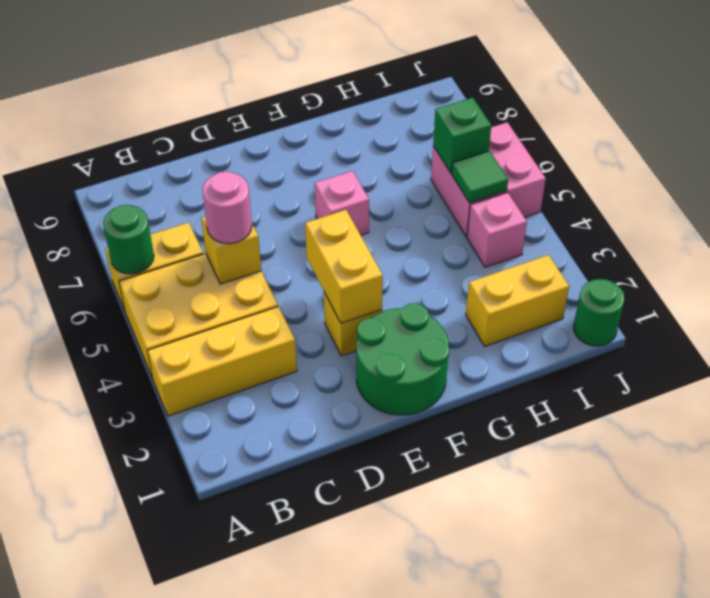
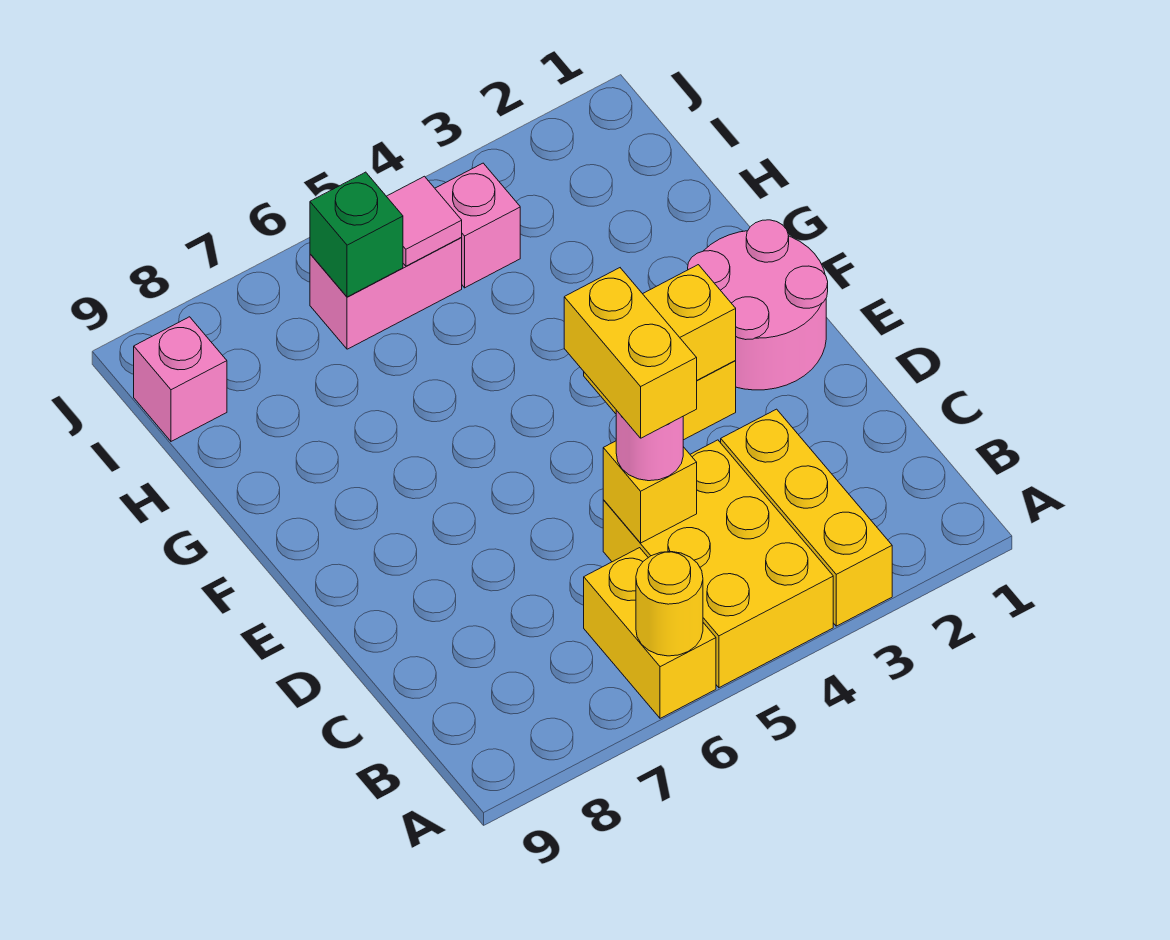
green round brick A6 level 2 -> yellow round brick A6 level 2
green round brick E1:F2 level 1 -> pink round brick E1:F2 level 1
pink brick F6 level 1 -> pink brick I9 level 1
yellow brick H2:I2 level 1 -> yellow brick C5:D5 level 4
pink brick I5:J6 level 1 -> pink brick I5:I6 level 1
green tile I5 level 2 -> pink tile I5 level 2
green round brick J1 level 1 -> none

